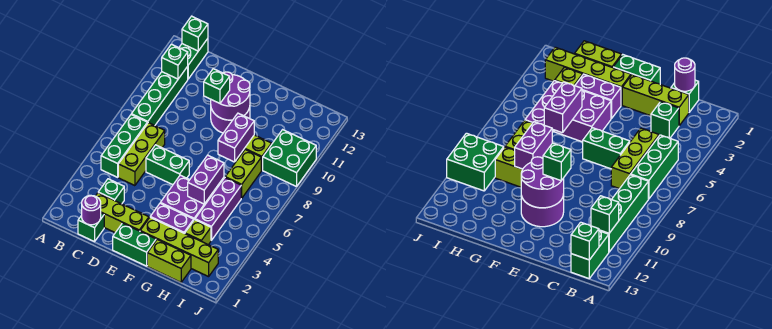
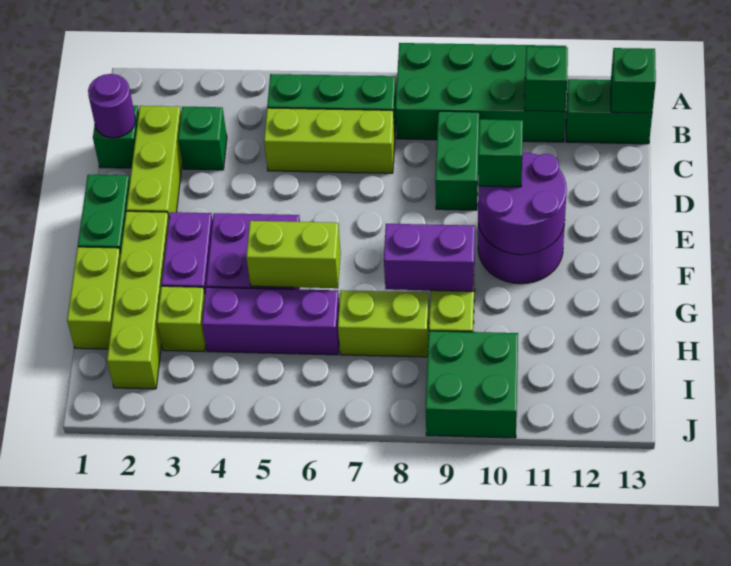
green brick B8:B11 level 1 -> green brick A8:B11 level 1
green brick D6:E6 level 1 -> green brick C9:D9 level 1
purple brick G5:G6 level 2 -> lime brick G5:G6 level 2

